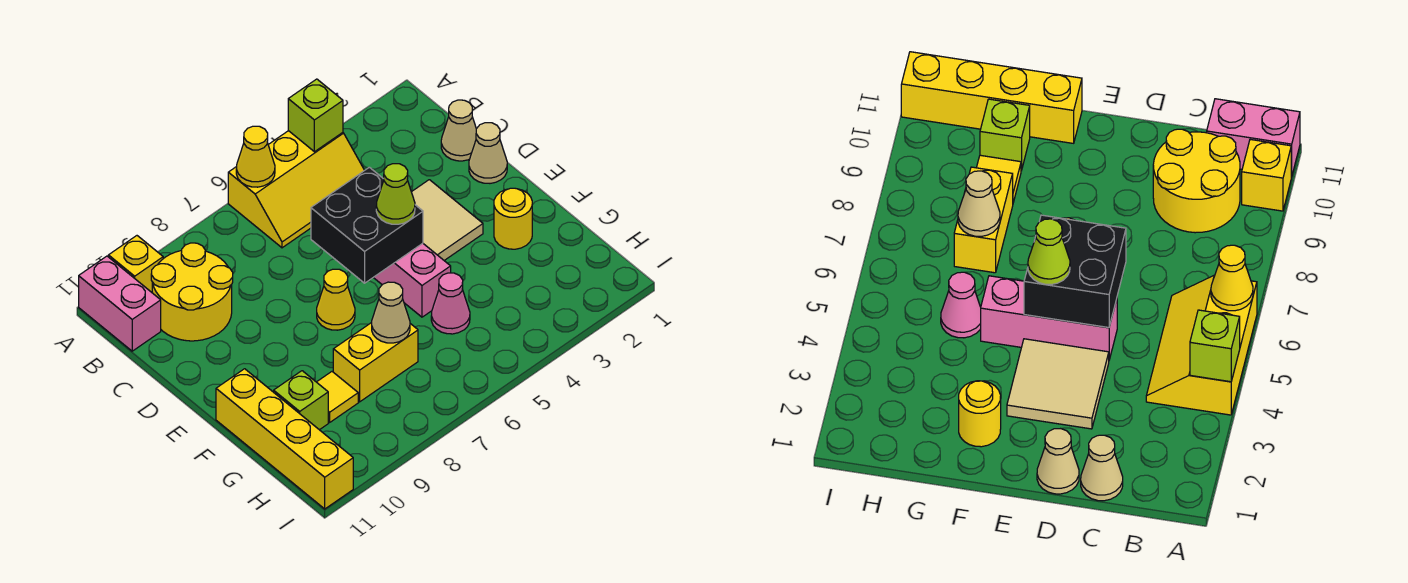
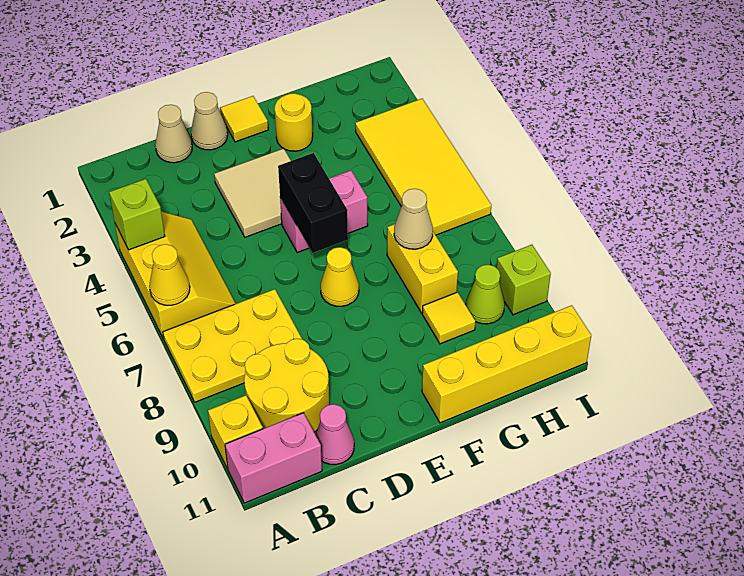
none -> yellow plate A7:C8 level 1
pink brick D5:F5 level 1 -> pink brick E5:F5 level 1
black brick D5:E6 level 2 -> black brick E5:E6 level 2
none -> yellow tile E1 level 1
lime cone E5 level 3 -> lime cone H9 level 1
pink cone G5 level 1 -> pink cone C11 level 1
lime brick G10 level 1 -> lime brick I9 level 1
none -> yellow tile H3:I6 level 1

